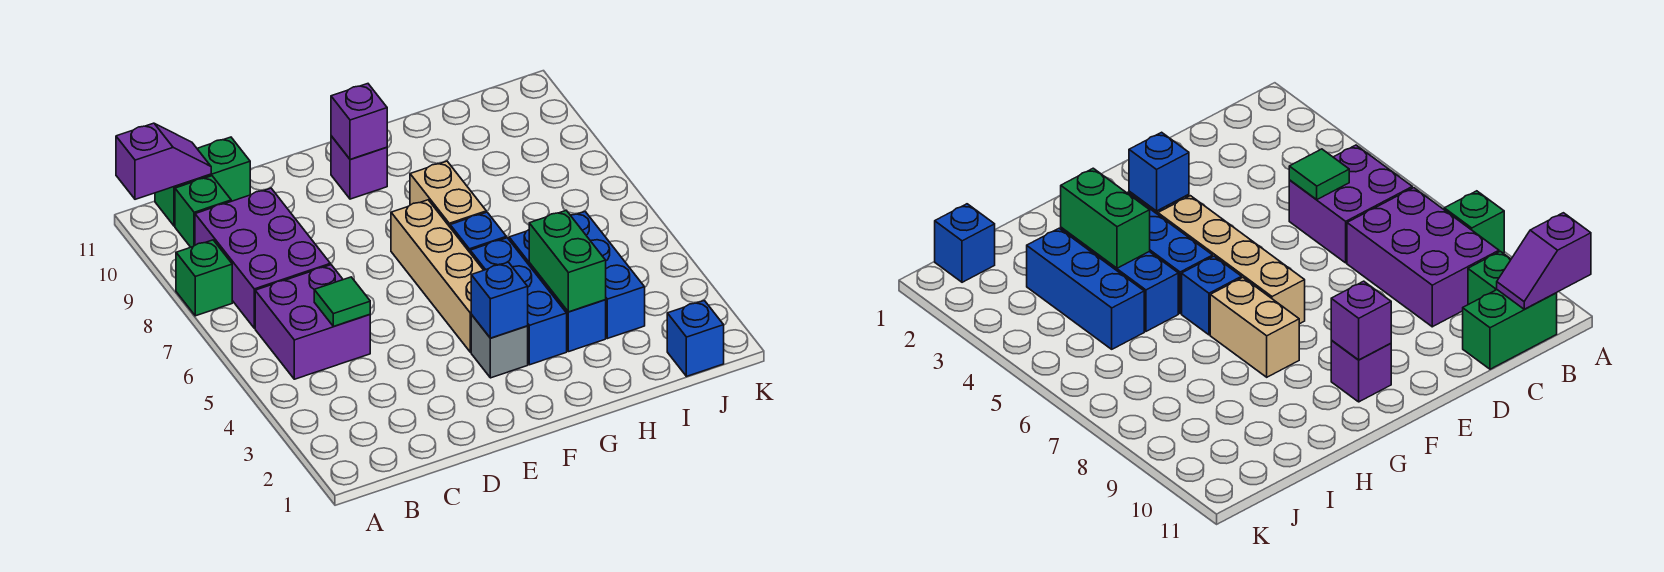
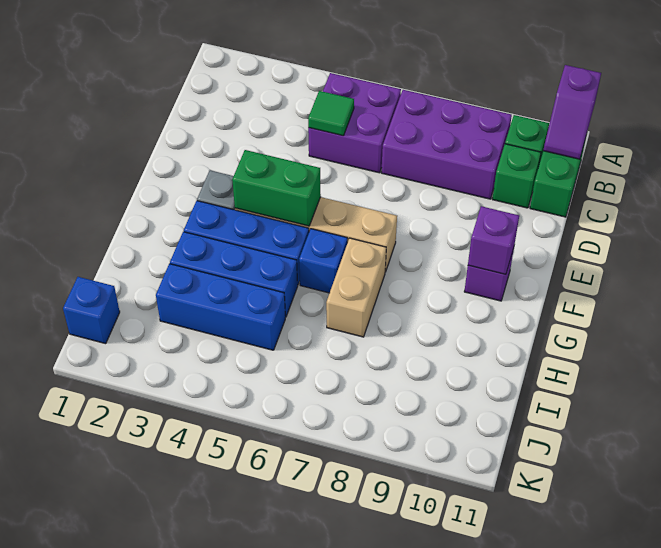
green brick A8 level 1 -> green brick C10 level 1
blue brick F3 level 2 -> none
tan brick G7:G8 level 1 -> tan brick G7:H7 level 1
green brick H3:H4 level 2 -> green brick F4:F5 level 2

